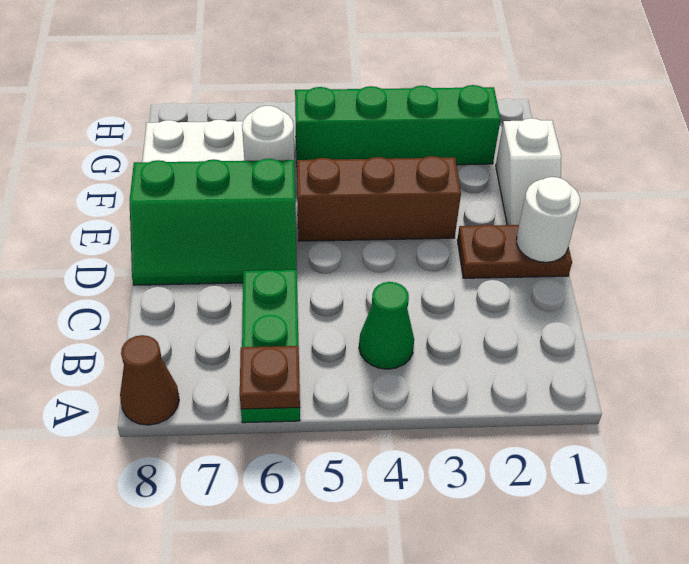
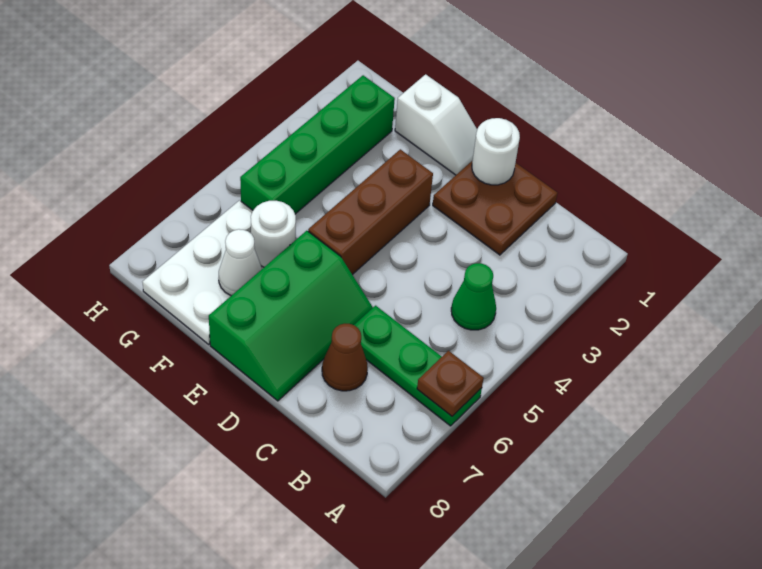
brown cone A8 level 1 -> brown cone C7 level 1
brown plate D1:D2 level 1 -> brown plate C1:D2 level 1
none -> white cone F7 level 2

